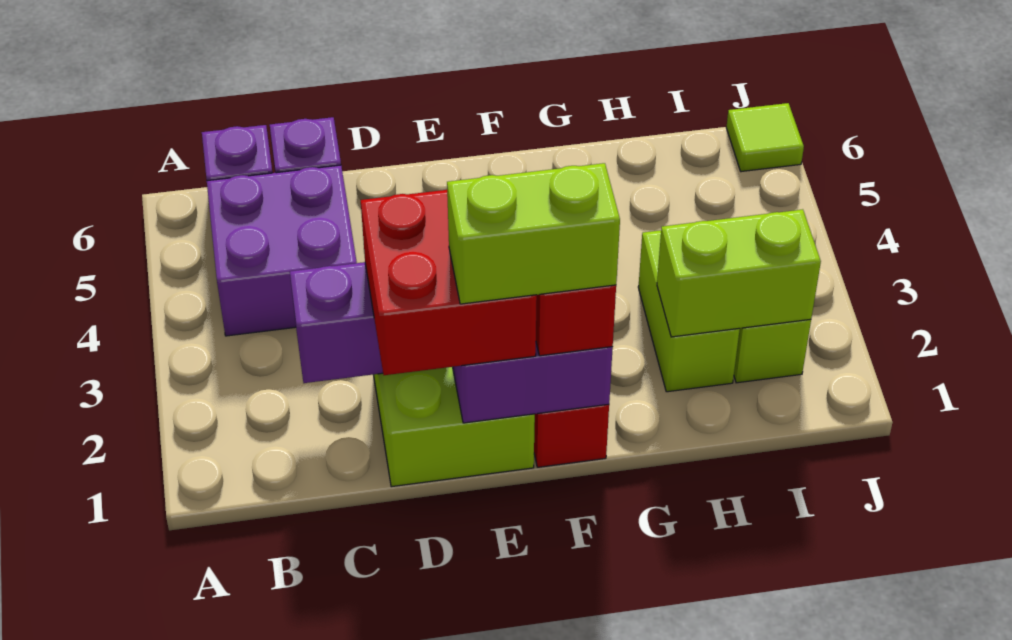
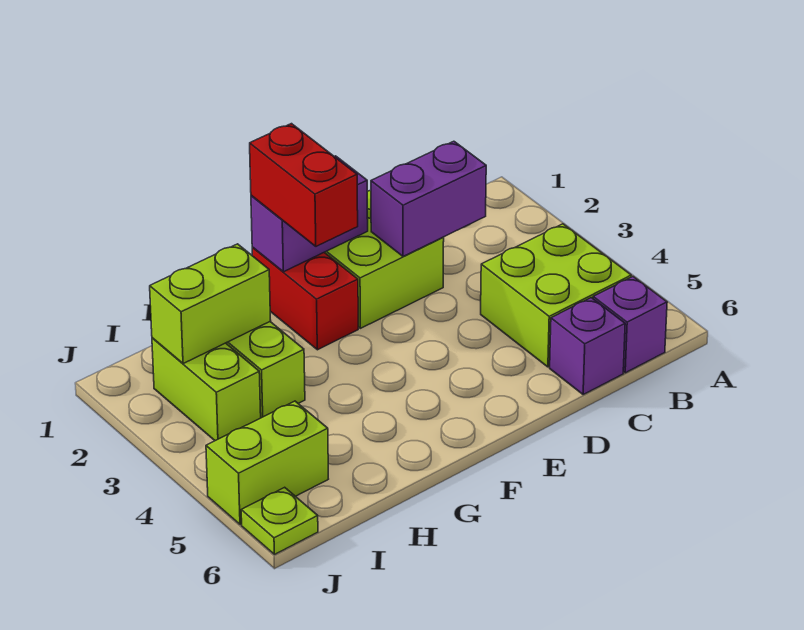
purple brick B4:C5 level 1 -> lime brick B4:C5 level 1
red brick D1:E2 level 3 -> none
lime brick E1:F1 level 4 -> lime brick I5:J5 level 1
lime tile J6 level 1 -> lime plate J6 level 1

